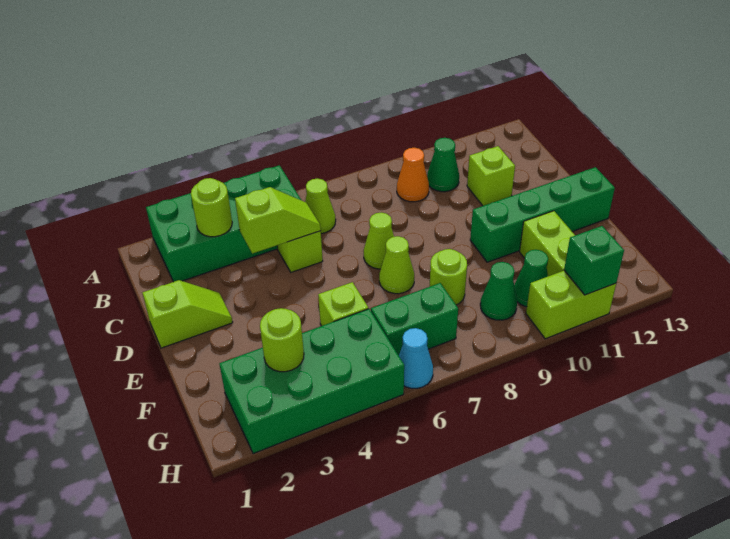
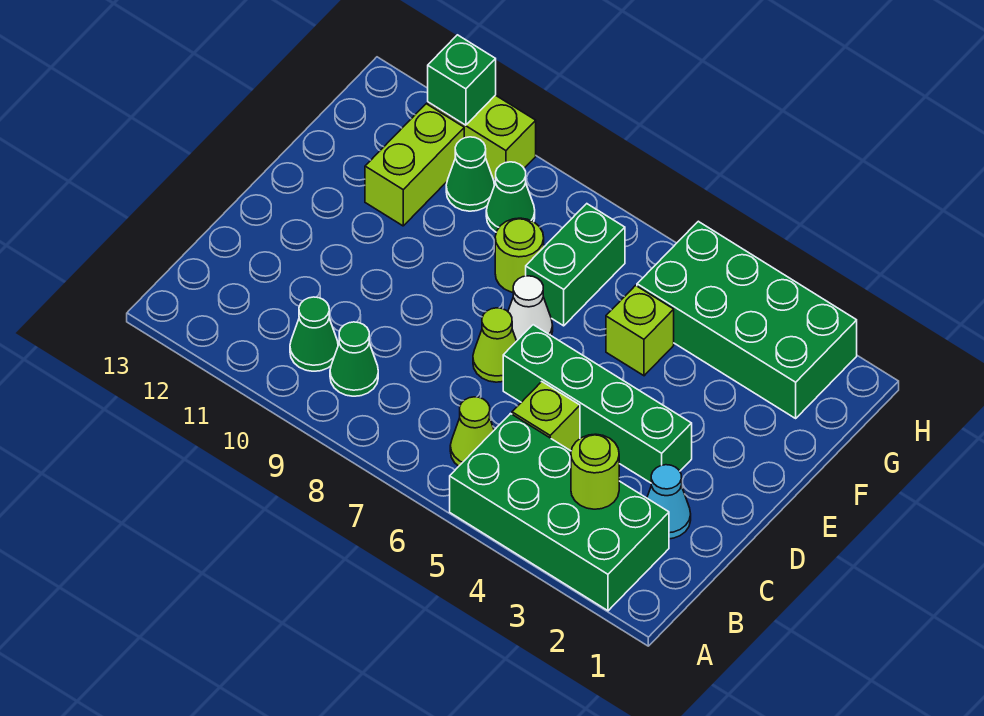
orange cone B9 level 1 -> green cone B9 level 1
lime slope C4:C5 level 2 top 4 -> none
lime brick C11 level 1 -> none
lime slope D1:D2 level 1 top 1 -> none
lime cone E7 level 1 -> white cone E7 level 1
green brick E10:E13 level 1 -> green brick D3:D6 level 1
lime round brick G3 level 2 -> none
green brick G6:G7 level 1 -> green brick F7:G7 level 1
cyan cone H6 level 1 -> cyan cone C2 level 1

